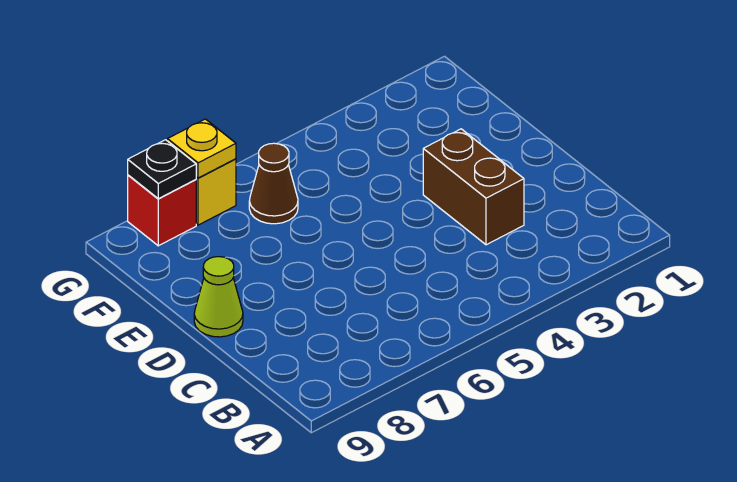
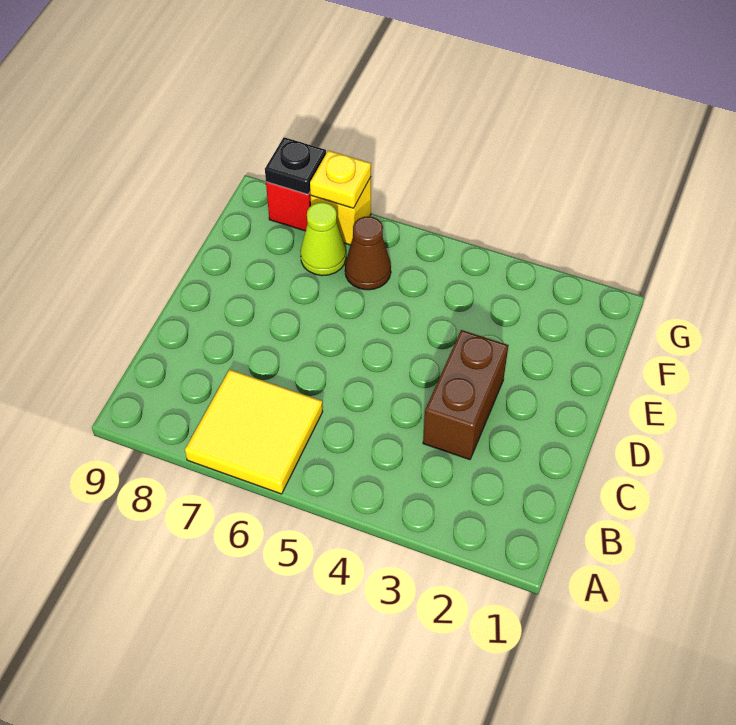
none -> yellow tile A6:B7 level 1
lime cone D9 level 1 -> lime cone F7 level 1

